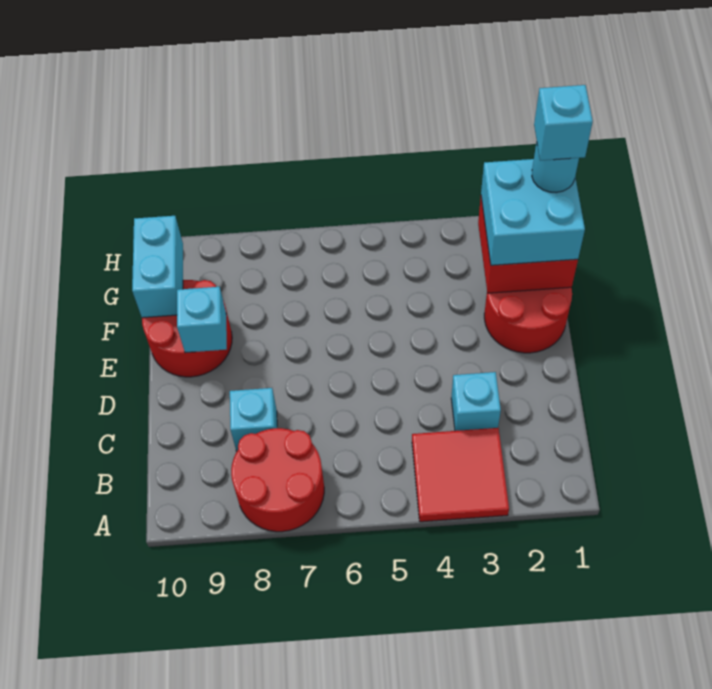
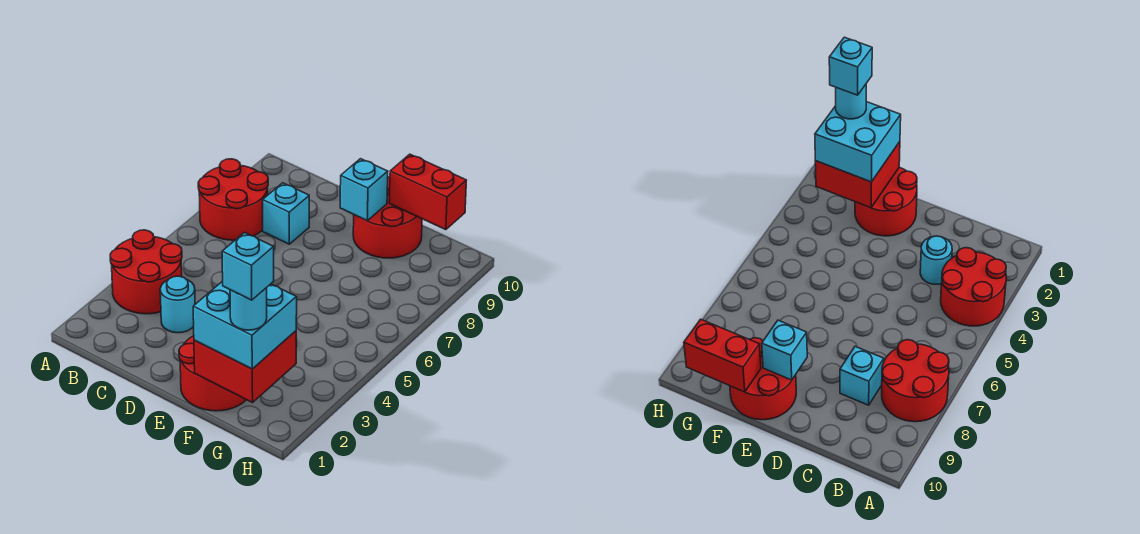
red tile A3:B4 level 1 -> red round brick A3:B4 level 1
cyan brick C3 level 1 -> cyan round brick C3 level 1
cyan brick F10:G10 level 2 -> red brick F10:G10 level 2

